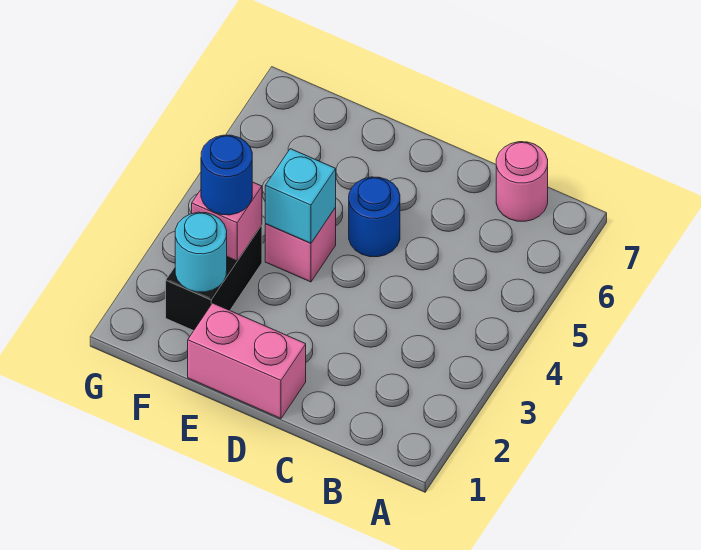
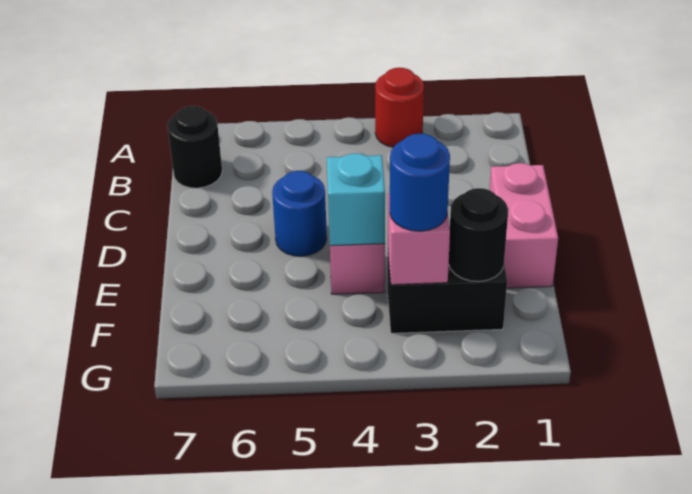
none -> red round brick A3 level 1
pink round brick B7 level 1 -> black round brick B7 level 1
cyan round brick F2 level 2 -> black round brick F2 level 2

